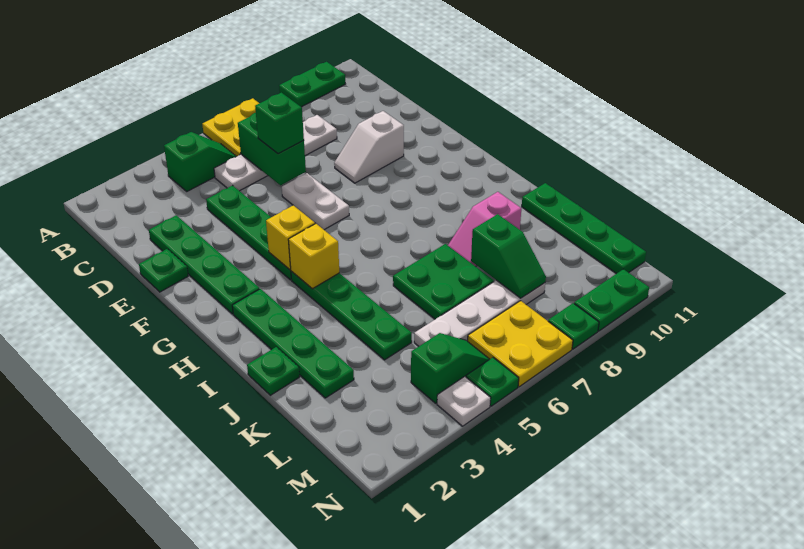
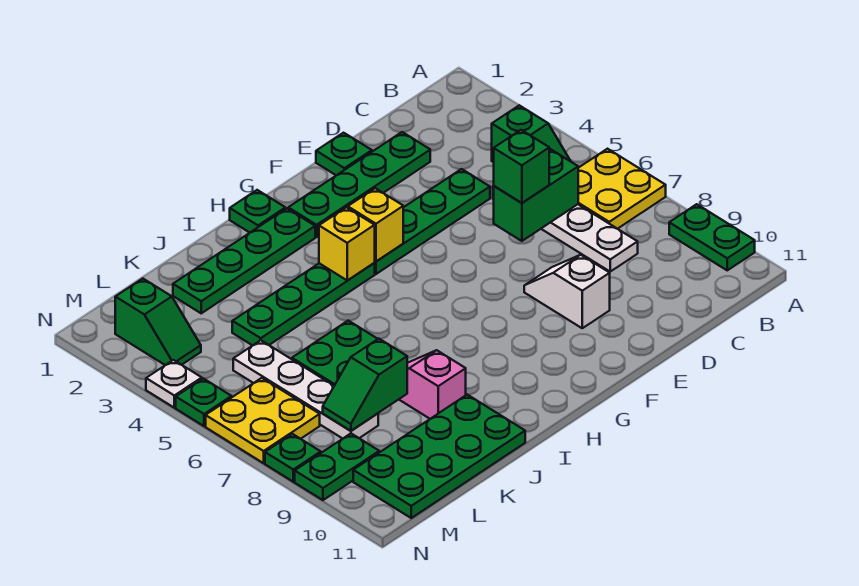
white plate E6:F6 level 1 -> none
green plate J1 level 1 -> green plate H1 level 1
green plate J11:M11 level 1 -> green plate J10:M11 level 1
green slope M4:M5 level 1 top 4 -> green slope M2:M3 level 1 top 2
green plate N9:N10 level 1 -> green plate M9:N9 level 1

